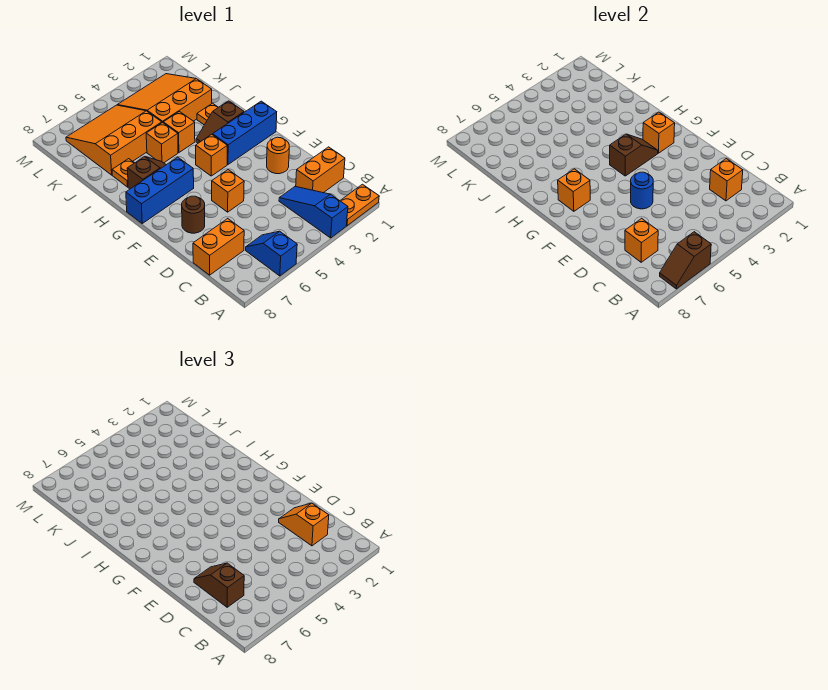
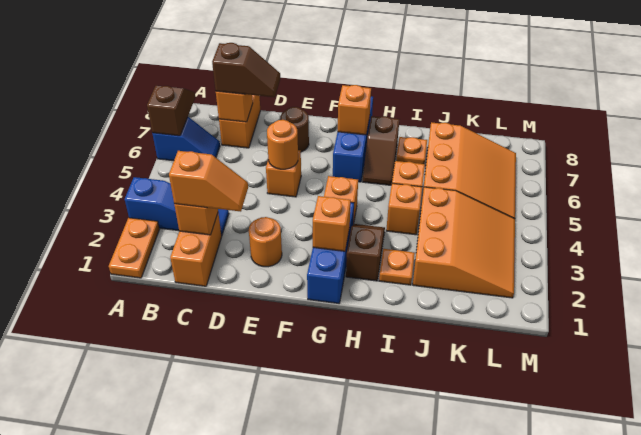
blue round brick E5 level 2 -> orange round brick E5 level 2
brown slope G3:G4 level 2 top 4 -> none

